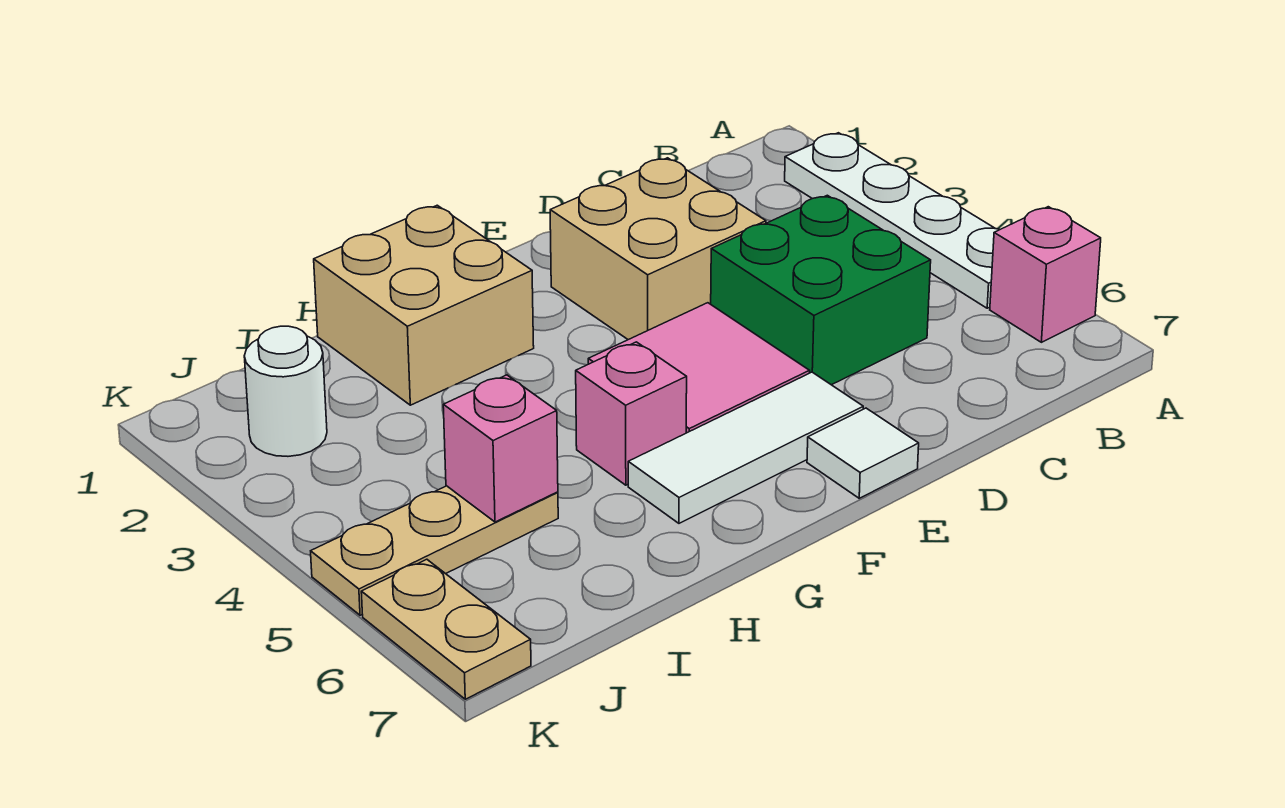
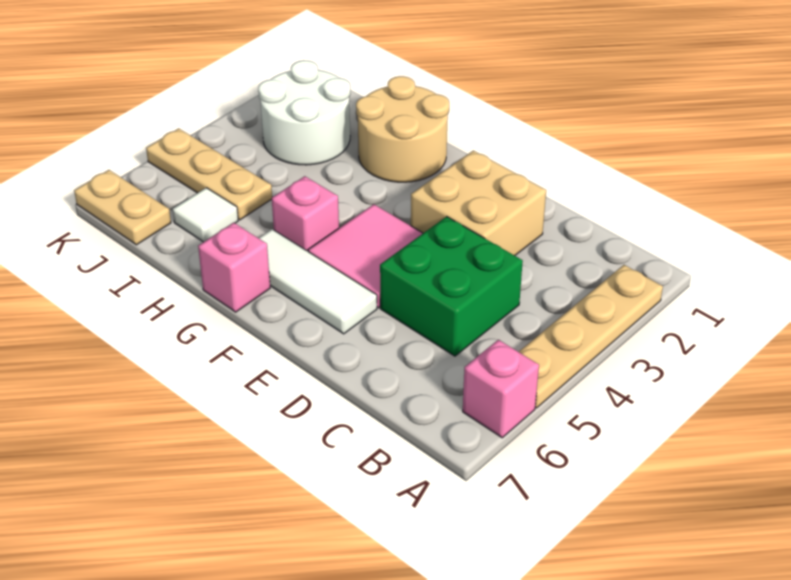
white plate A2:A5 level 1 -> tan plate A2:A5 level 1
white tile E7 level 1 -> white tile I6 level 1
tan brick G1:H2 level 1 -> tan round brick G1:H2 level 1
pink brick I5 level 2 -> pink brick G7 level 1
white round brick J2 level 1 -> white round brick I2:J3 level 1
tan plate K6:K7 level 1 -> tan plate J7:K7 level 1

